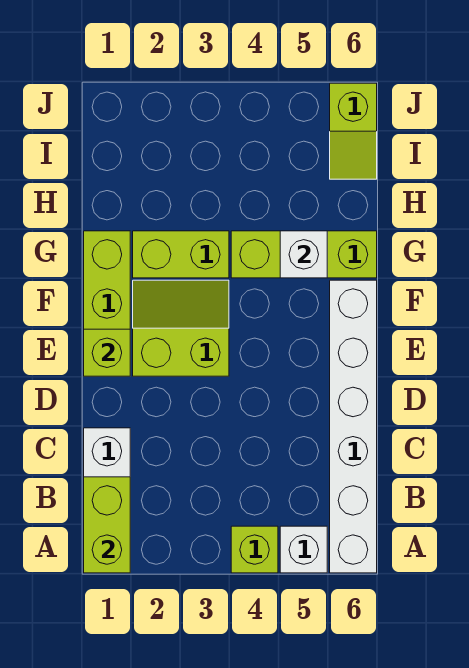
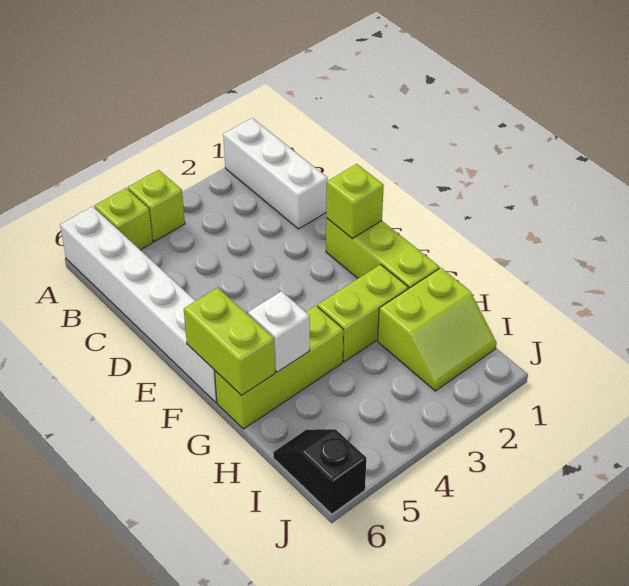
lime brick A1:B1 level 2 -> lime brick F6:G6 level 2
white brick A5 level 1 -> lime brick A5 level 1
lime slope E2:F3 level 1 top E -> lime slope H1:I2 level 1 top H
lime slope I6:J6 level 1 top J -> black slope I6:J6 level 1 top J

